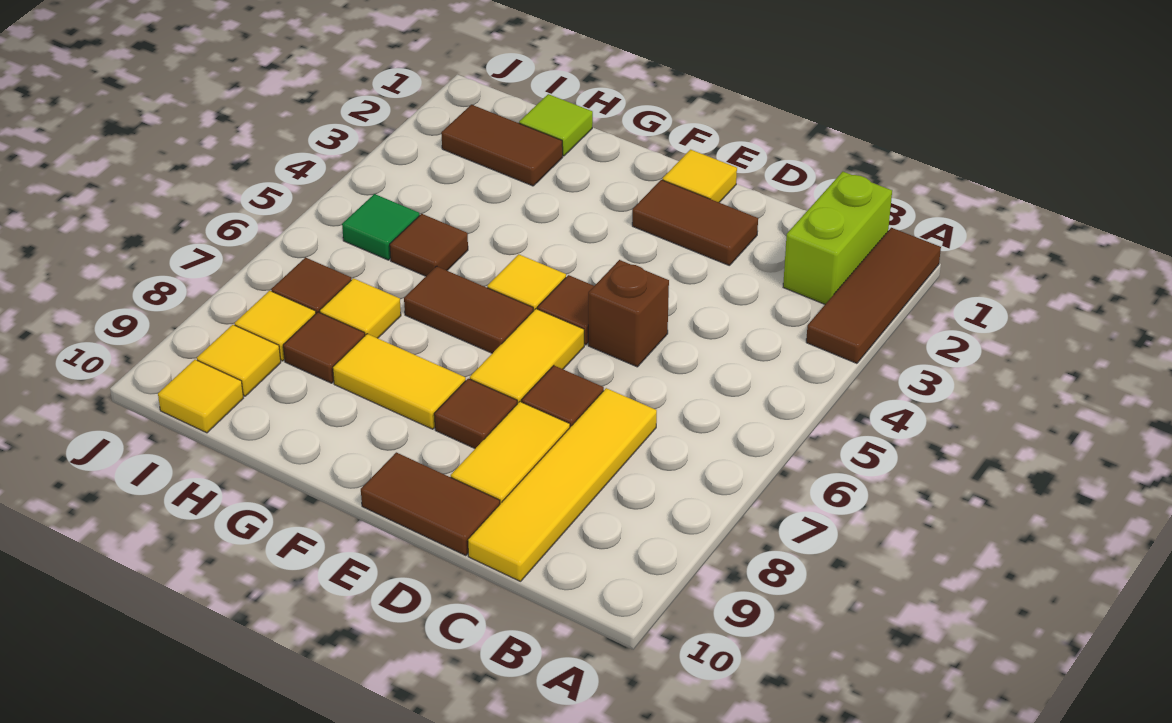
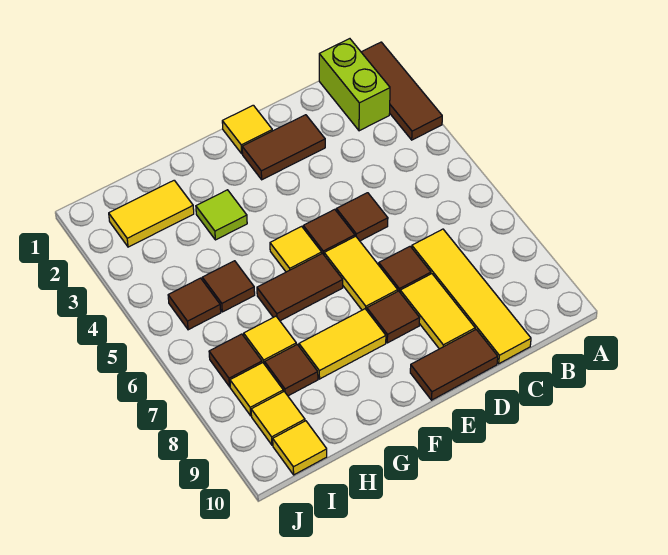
brown brick D5 level 1 -> brown tile D5 level 1
lime tile H1 level 1 -> lime tile G3 level 1
brown tile H2:I2 level 1 -> yellow tile H2:I2 level 1
green tile I5 level 1 -> brown tile I5 level 1

